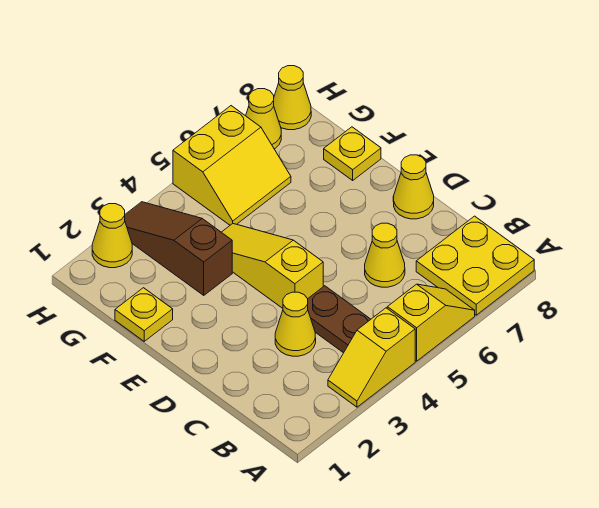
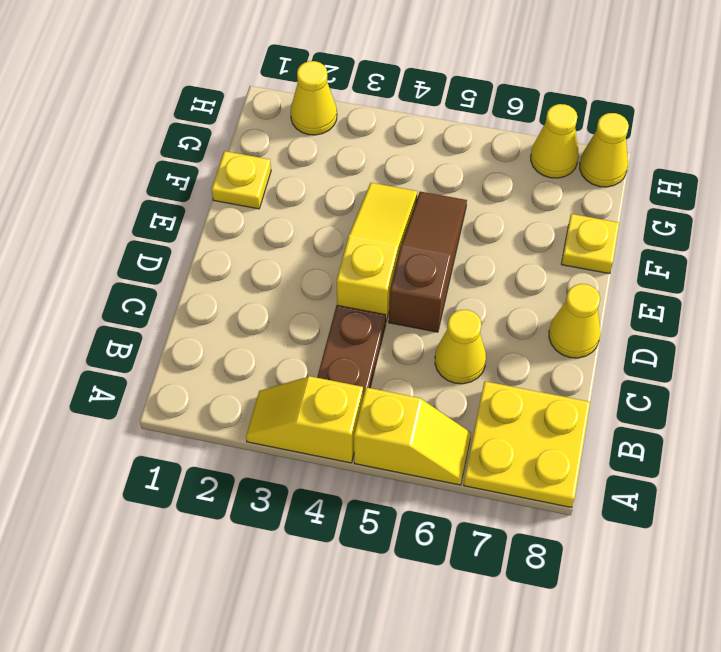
yellow cone C3 level 1 -> none
brown slope F3:H3 level 1 top F -> brown slope D5:F5 level 1 top D
yellow slope G5:H6 level 1 top H -> none

